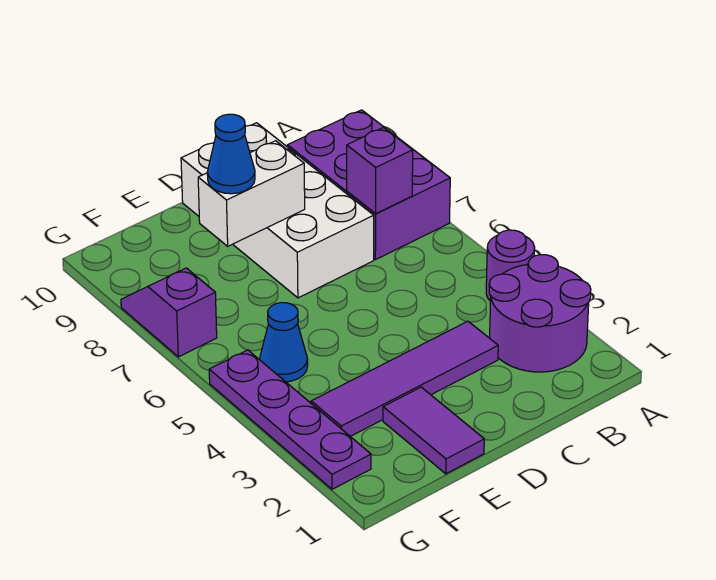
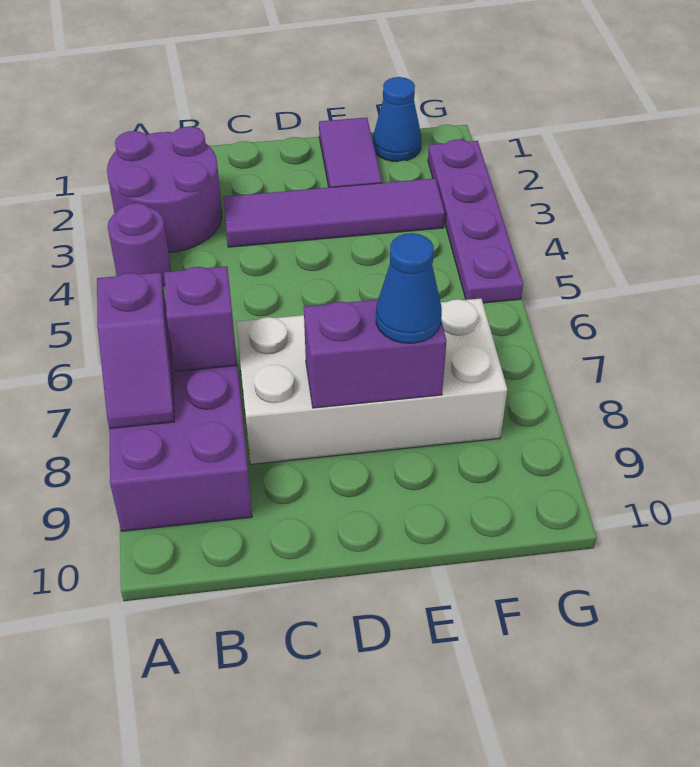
white brick C7:D10 level 1 -> white brick C7:F8 level 1
white brick D8:E8 level 2 -> purple brick D8:E8 level 2
blue cone F5 level 1 -> blue cone F1 level 1
purple slope G7:G8 level 1 top 7 -> purple slope A7:A8 level 2 top 7

